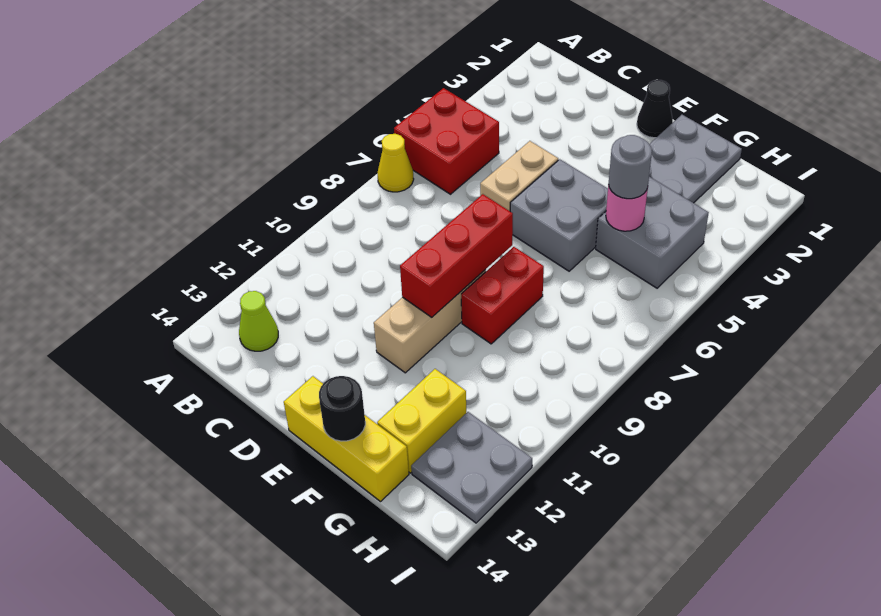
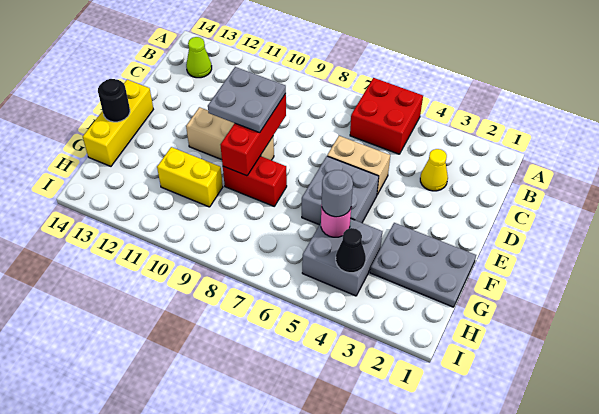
yellow cone A7 level 1 -> yellow cone C3 level 1
black cone E1 level 1 -> black cone H4 level 2
red brick E8:E10 level 2 -> red brick D9:F9 level 2
yellow brick G12:G13 level 1 -> yellow brick G10:G11 level 1
grey plate H12:I13 level 1 -> grey plate D9:E10 level 3

